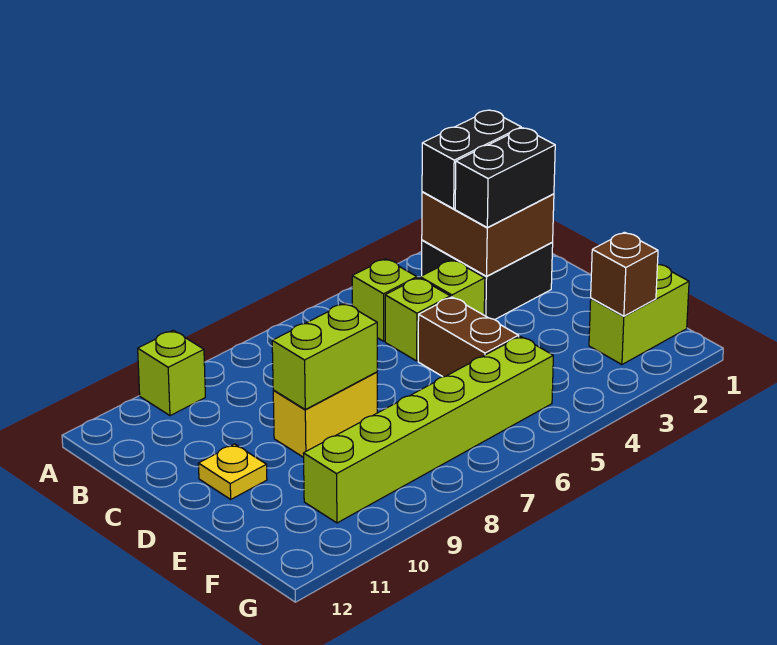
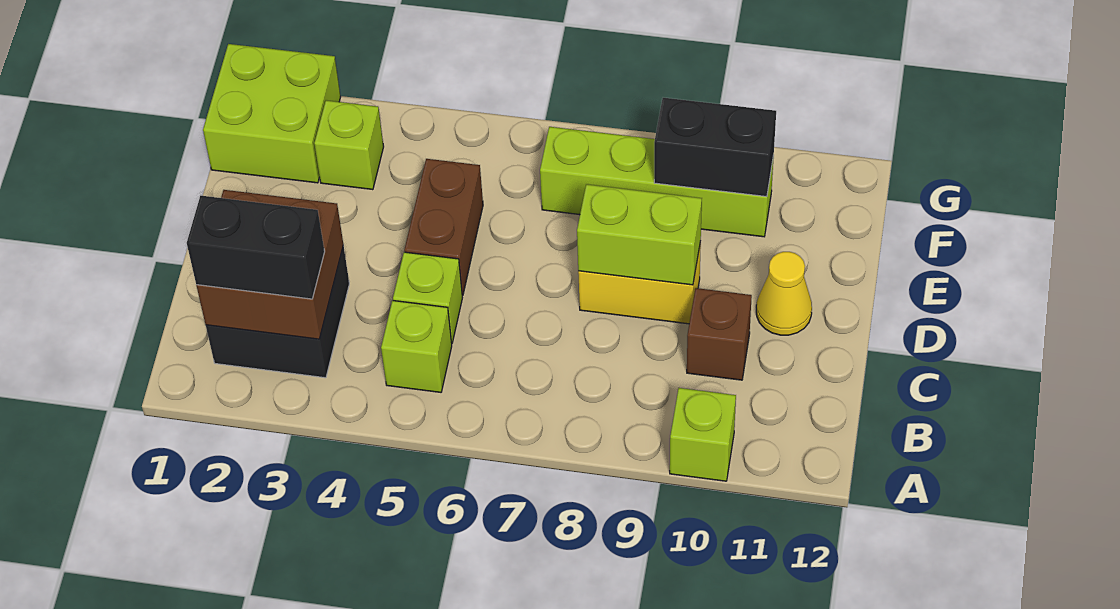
black brick C2:C3 level 3 -> black brick F9:F10 level 2
lime brick C4 level 1 -> lime brick F3 level 1
yellow plate D11 level 1 -> yellow cone D11 level 1
lime brick F1:F2 level 1 -> lime brick F1:G2 level 1
brown brick F2 level 2 -> brown brick C10 level 1
lime brick F5:F10 level 1 -> lime brick F7:F10 level 1

